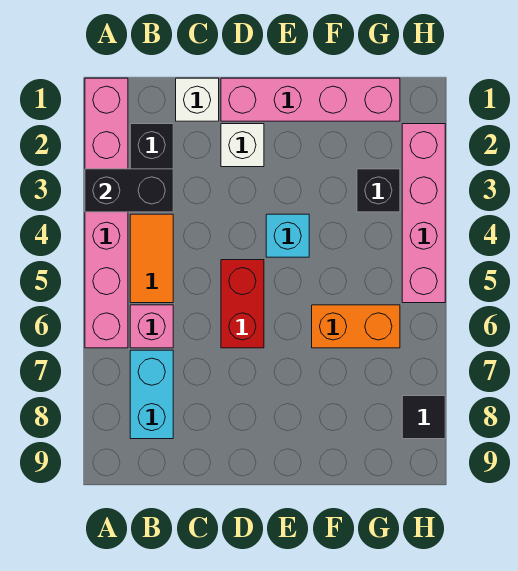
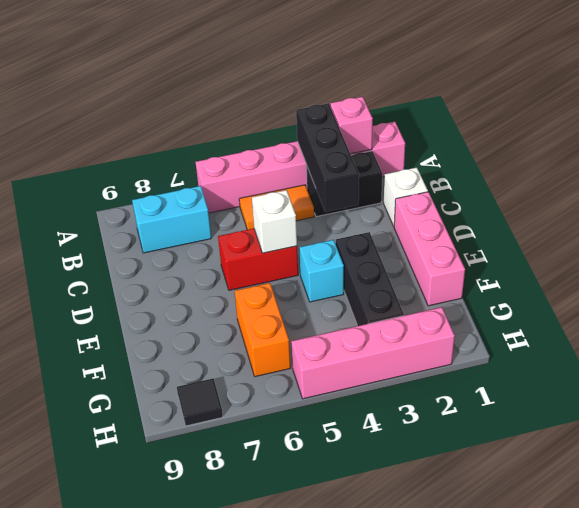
black brick A3:B3 level 2 -> black brick A3:C3 level 2
pink brick B6 level 1 -> pink brick A2 level 2
pink brick D1:G1 level 1 -> pink brick D1:F1 level 1
white brick D2 level 1 -> white brick D5 level 2
black brick G3 level 1 -> black brick E3:G3 level 1

